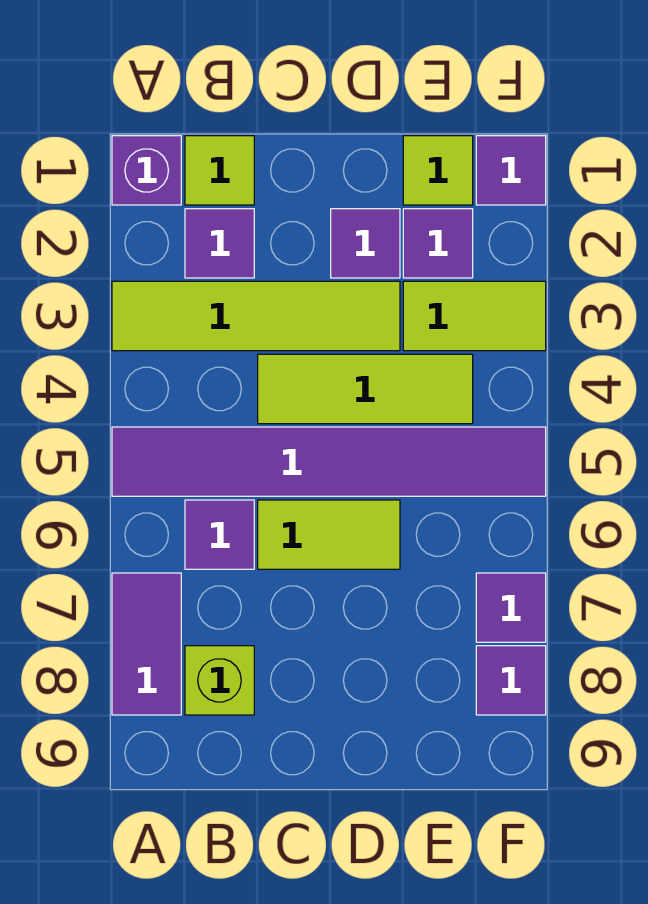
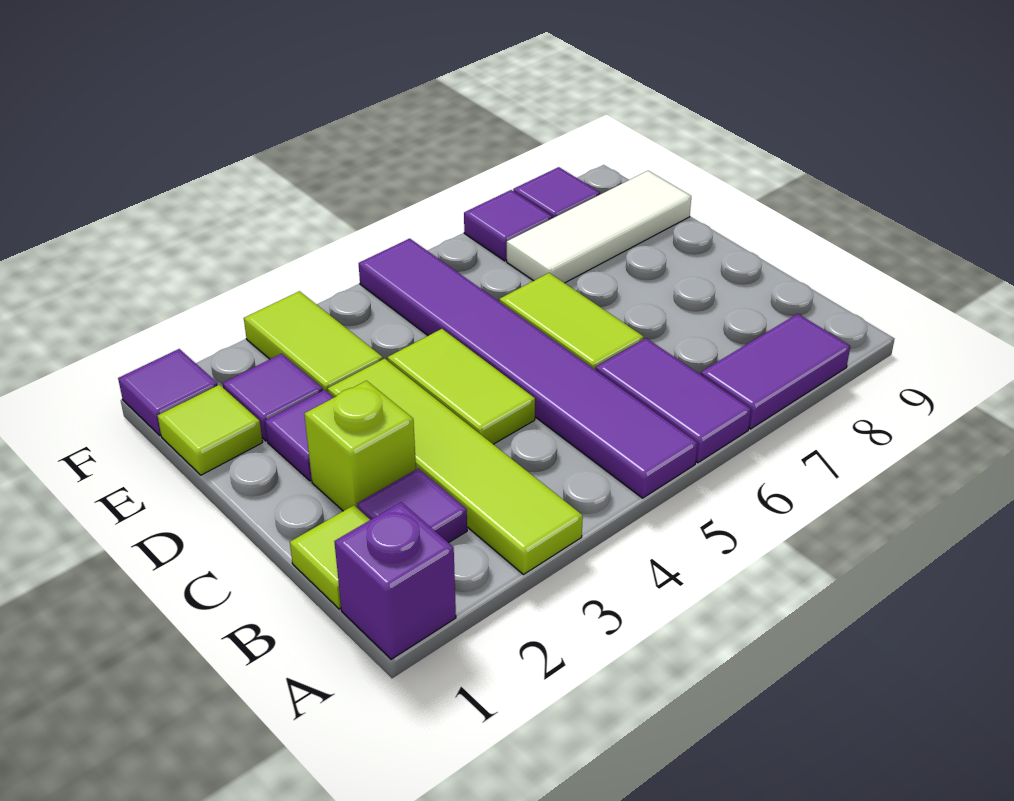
purple tile B6 level 1 -> purple tile A6:B6 level 1
lime brick B8 level 1 -> lime brick C2 level 1
lime tile C4:E4 level 1 -> lime tile C4:D4 level 1
none -> white tile E7:E9 level 1

